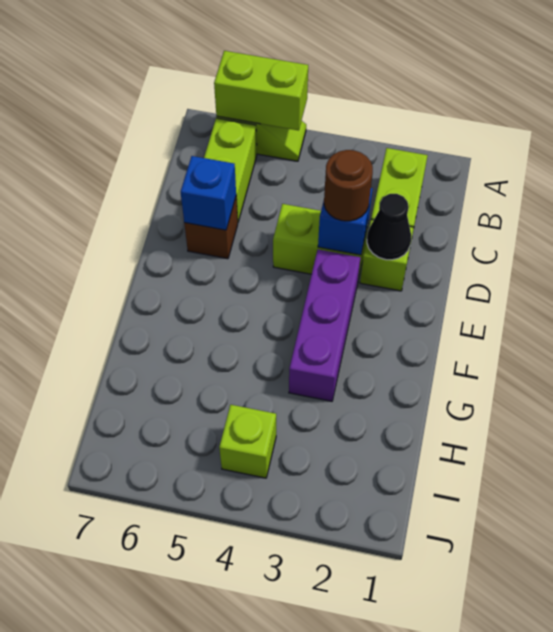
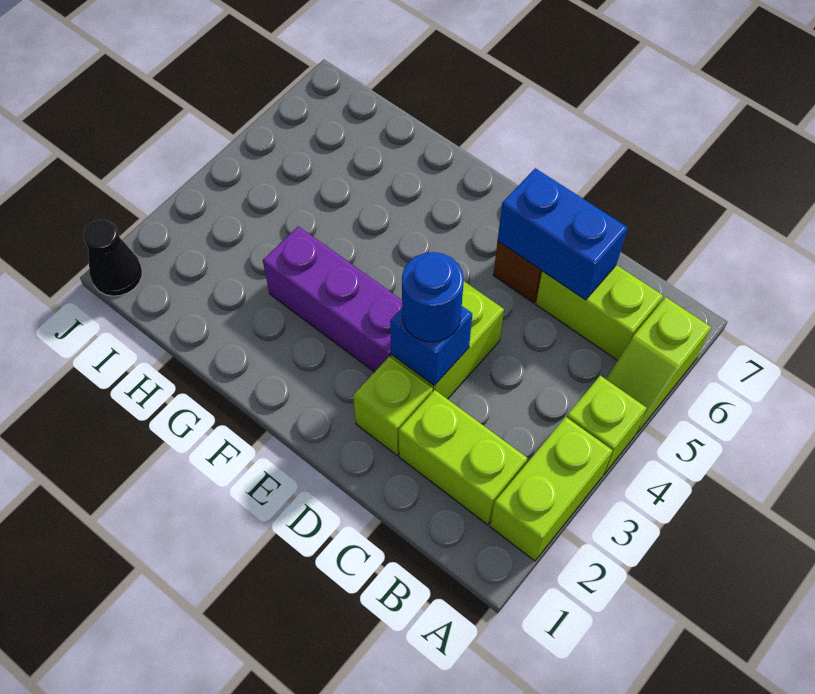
lime brick A5:A6 level 2 -> lime brick A2:A3 level 1
black cone D2 level 2 -> black cone J1 level 1
brown round brick D3 level 3 -> blue round brick D3 level 3
blue brick D6 level 2 -> blue brick C6:D6 level 2
lime brick I4 level 1 -> lime brick A4 level 1

